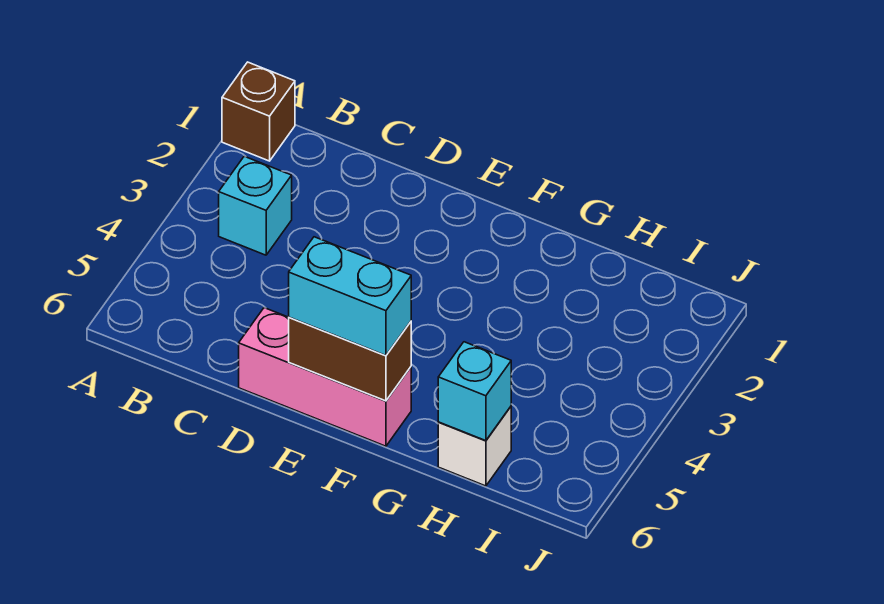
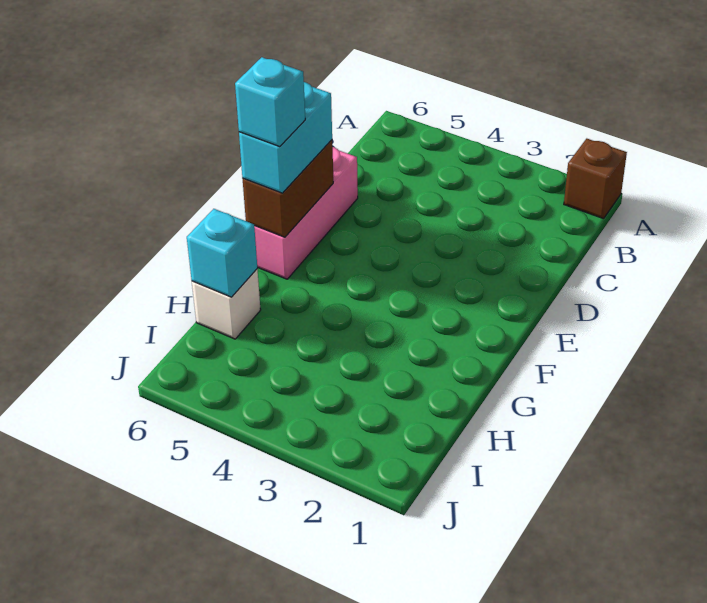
cyan brick B3 level 1 -> cyan brick F6 level 4

